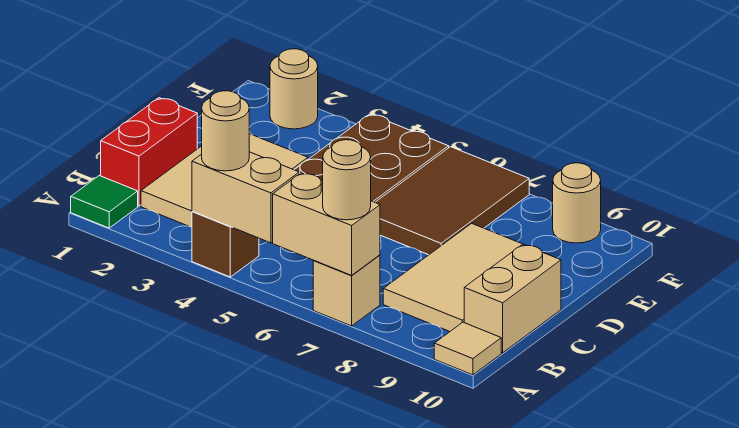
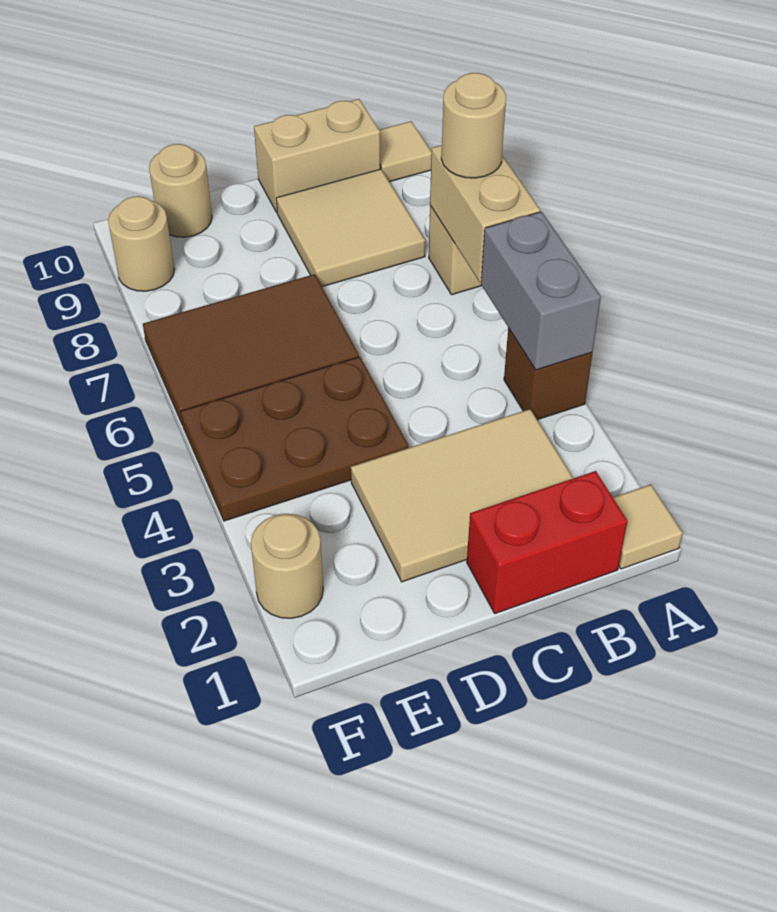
green tile A1 level 1 -> tan tile A1 level 1
tan brick A4:A5 level 2 -> grey brick A4:A5 level 2
tan round brick A4 level 3 -> tan round brick E10 level 1
tan tile B8:D9 level 1 -> tan tile B8:C9 level 1

